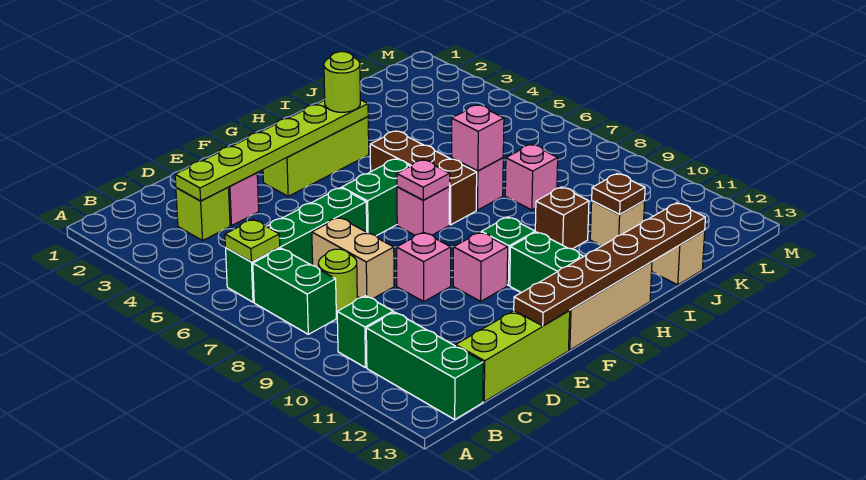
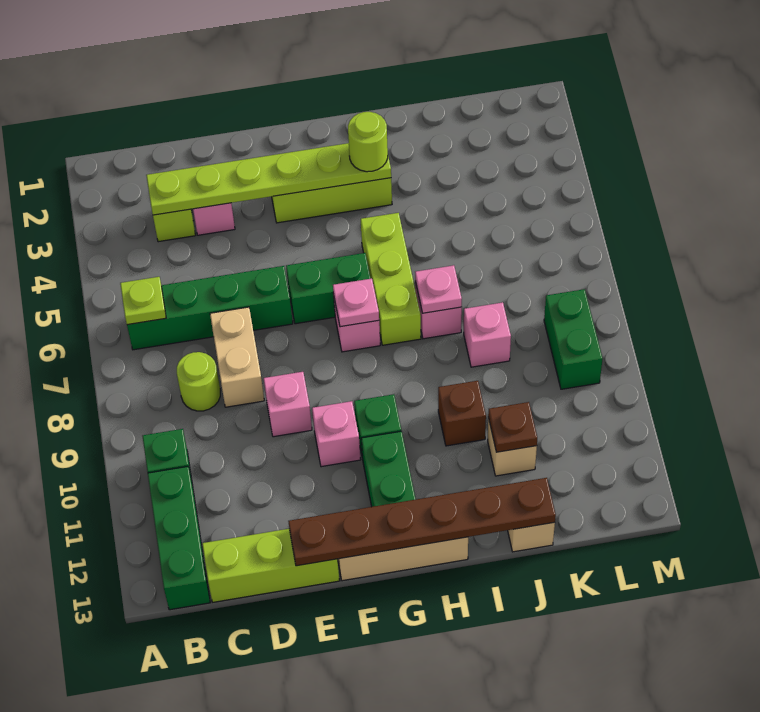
green brick B7:B8 level 1 -> green brick L8:L9 level 1
brown brick H5:H7 level 1 -> lime brick H5:H7 level 1
pink brick I7 level 2 -> pink plate I7 level 2

